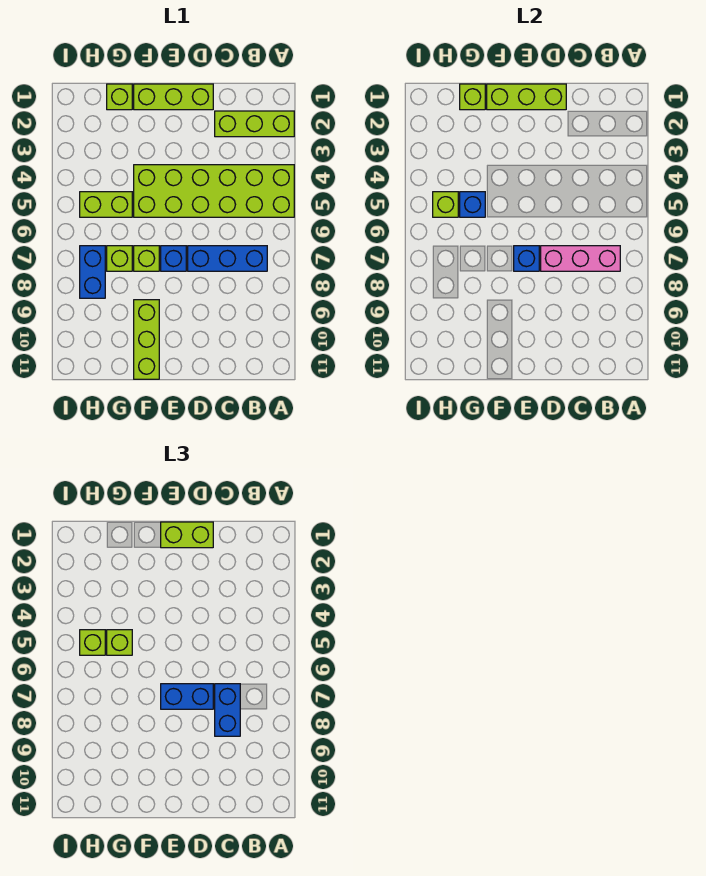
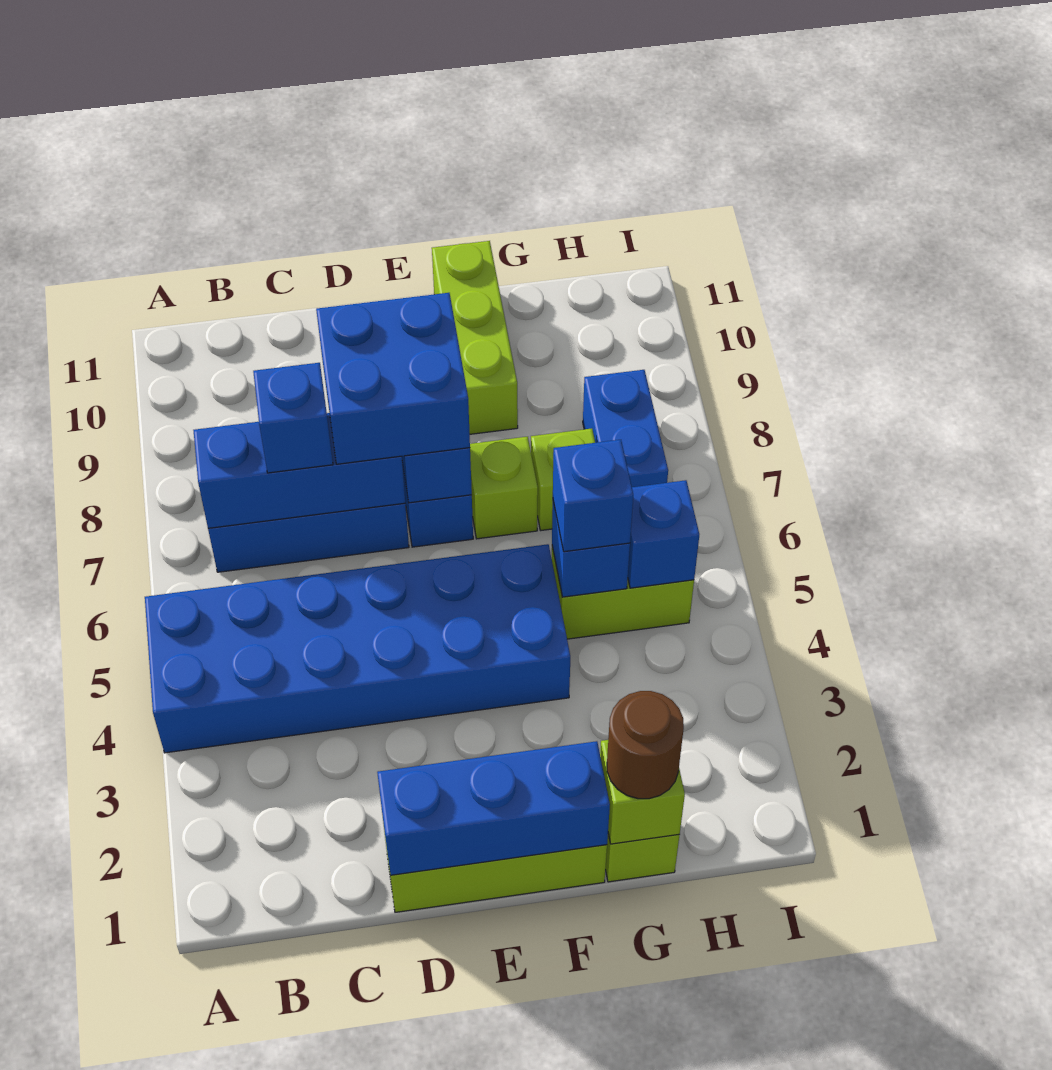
lime brick A2:C2 level 1 -> none
lime brick A4:F5 level 1 -> blue brick A4:F5 level 1
pink brick B7:D7 level 2 -> blue brick B7:D7 level 2
blue brick C7:C8 level 3 -> blue brick C7 level 3
lime brick D1:F1 level 2 -> blue brick D1:F1 level 2
lime brick D1:E1 level 3 -> none
blue brick D7:E7 level 3 -> blue brick D7:E8 level 3
none -> brown round brick G1 level 3
lime brick G5 level 3 -> blue brick G5 level 3
lime brick H5 level 2 -> blue brick H5 level 2
lime brick H5 level 3 -> none

